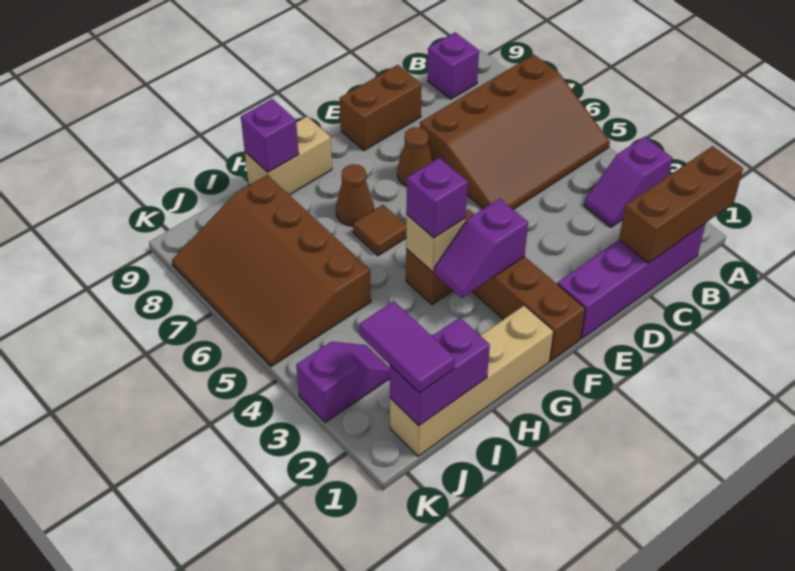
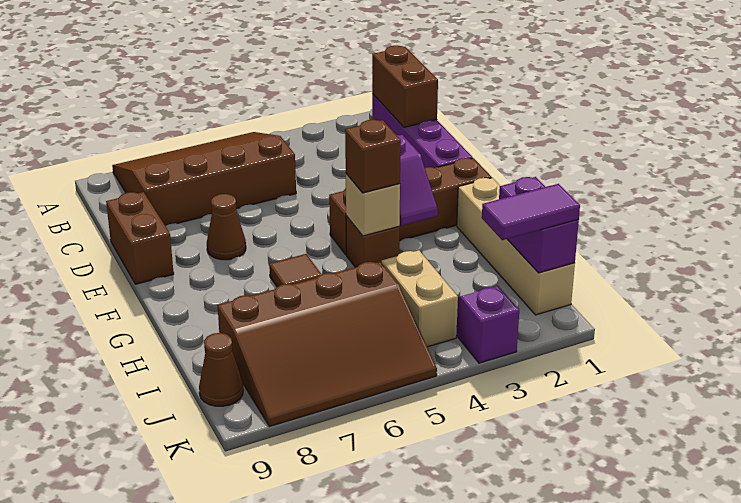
brown brick A1:C1 level 2 -> brown brick B1:C1 level 2
purple slope A3:B3 level 1 top A -> none
brown slope A5:D7 level 1 top 7 -> brown slope A5:C8 level 1 top C
purple brick B9 level 1 -> none
purple brick G4 level 3 -> brown brick G4 level 3
brown cone G7 level 1 -> brown cone J9 level 1
tan brick G9:H9 level 1 -> tan brick I4:J4 level 1
purple brick H9 level 2 -> none

